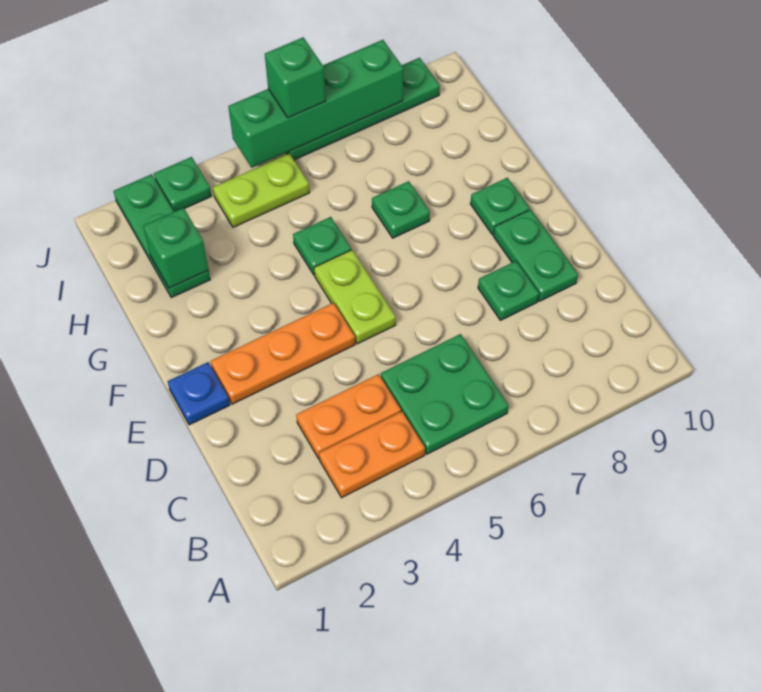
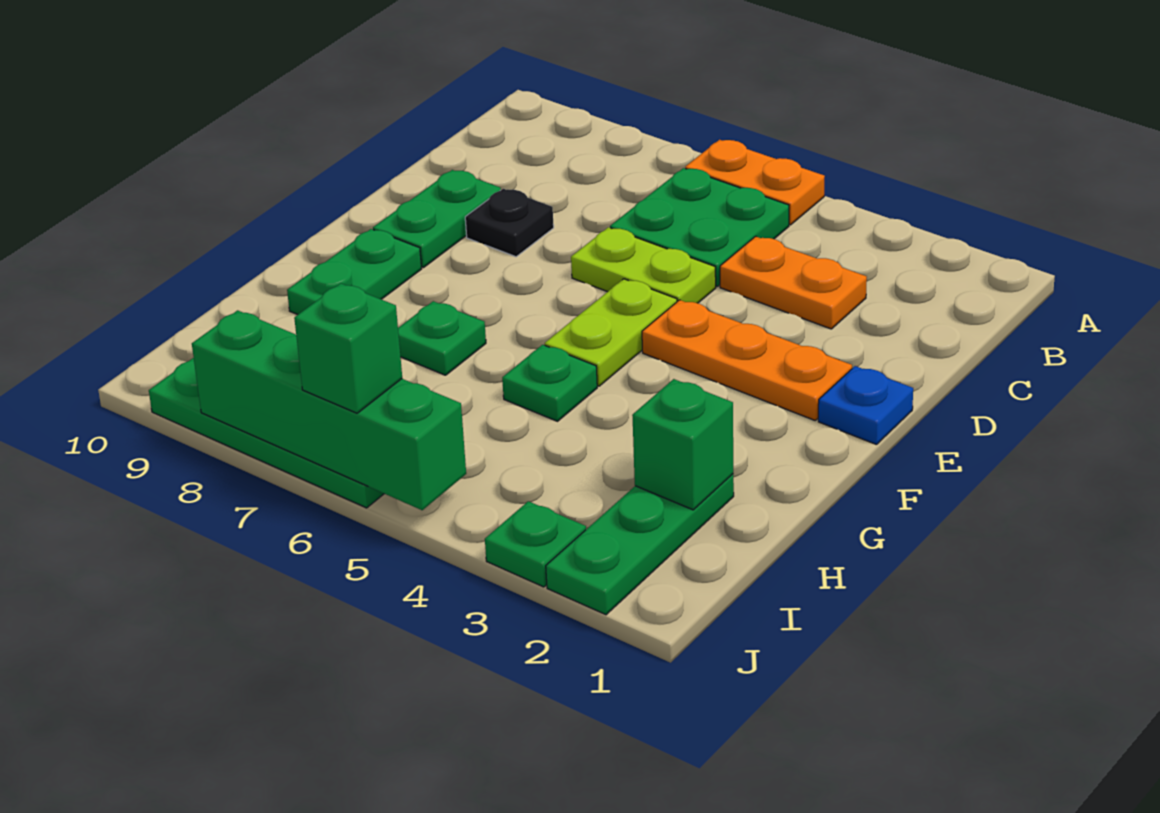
orange plate B3:B4 level 1 -> orange plate A5:A6 level 1
green plate D8 level 1 -> black plate D8 level 1
green plate F9 level 1 -> green plate F9:G9 level 1
lime plate I4:I5 level 1 -> lime plate D5:D6 level 1

